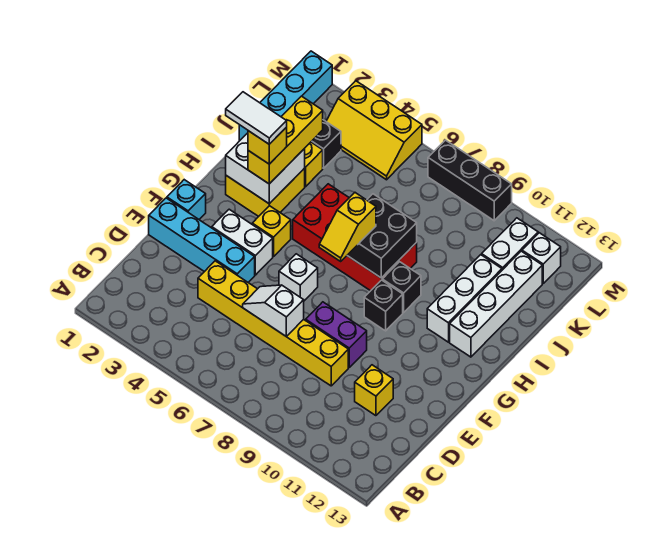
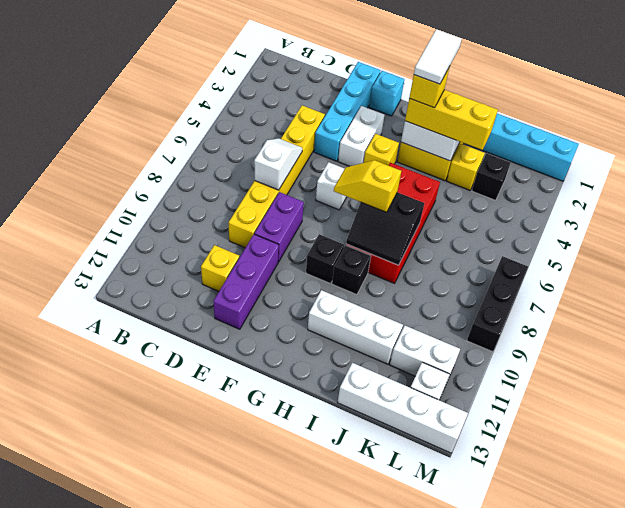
none -> purple brick E10:E12 level 1
black brick H7:I8 level 2 -> black slope H7:I8 level 2 top 7
white brick H12:K12 level 1 -> white brick J13:M13 level 1
yellow slope L3:M5 level 1 top M -> none

